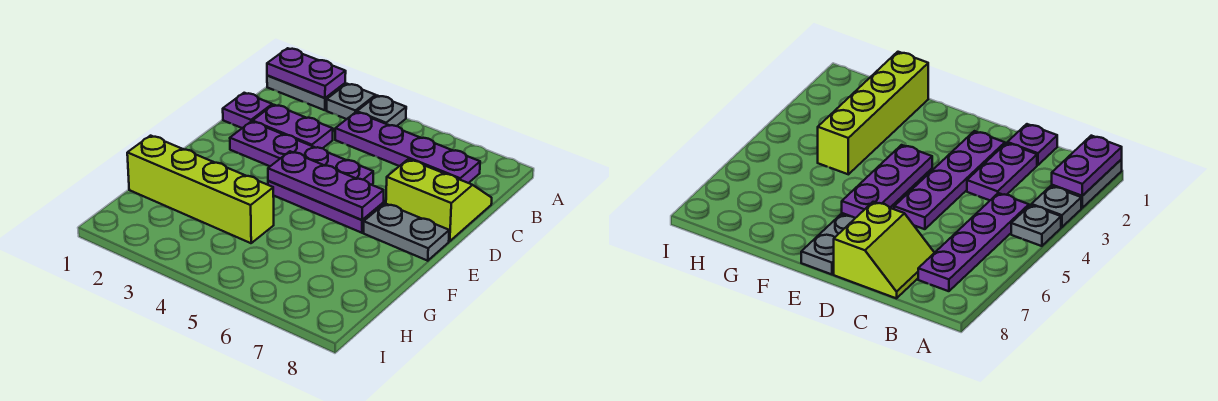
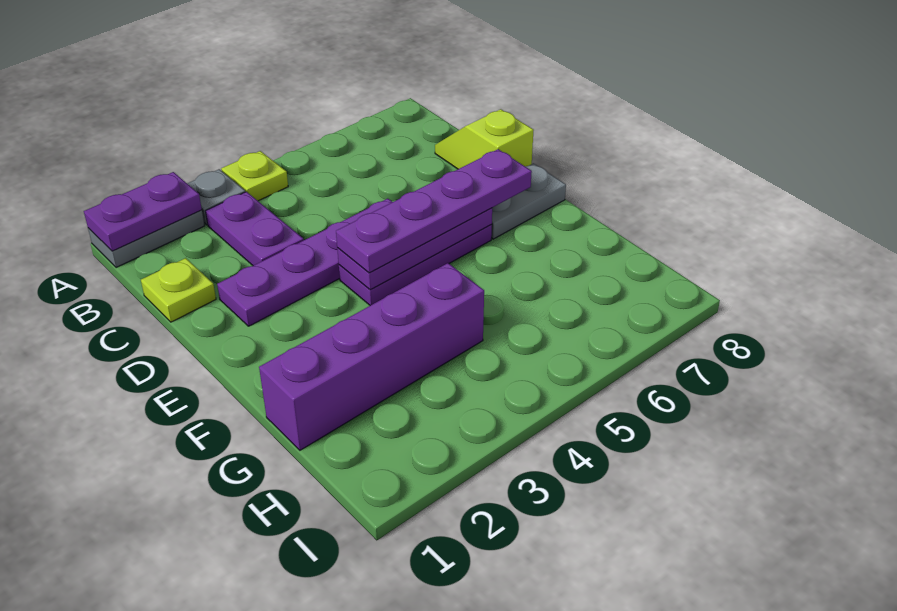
grey plate A4 level 1 -> lime plate A4 level 1
purple plate B4:B7 level 1 -> purple plate E4:E7 level 3
purple plate C1 level 1 -> lime plate C1 level 1
purple plate C2:C3 level 1 -> purple plate B3:C3 level 1
lime slope C7:D8 level 1 top D -> lime slope C8:D8 level 1 top D
lime brick G1:G4 level 1 -> purple brick G1:G4 level 1

